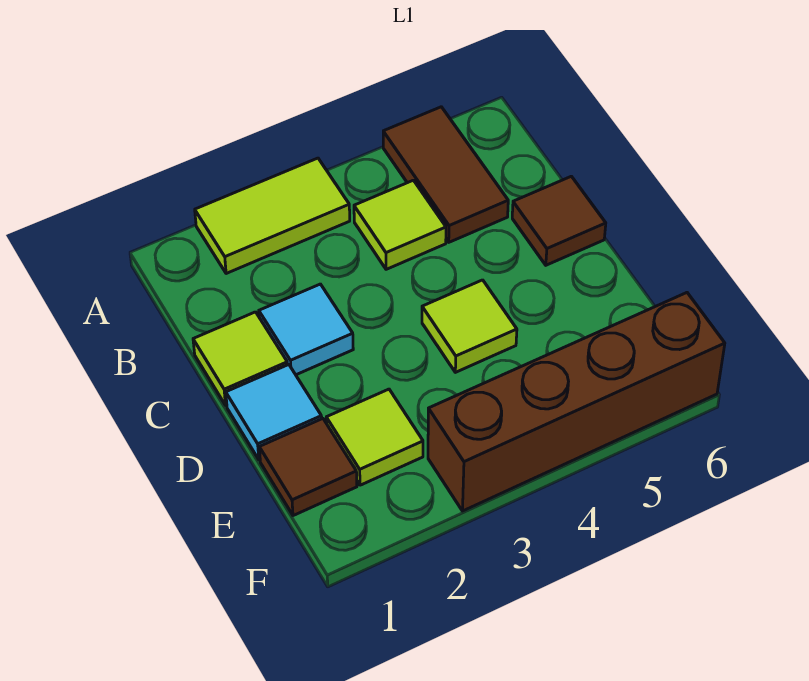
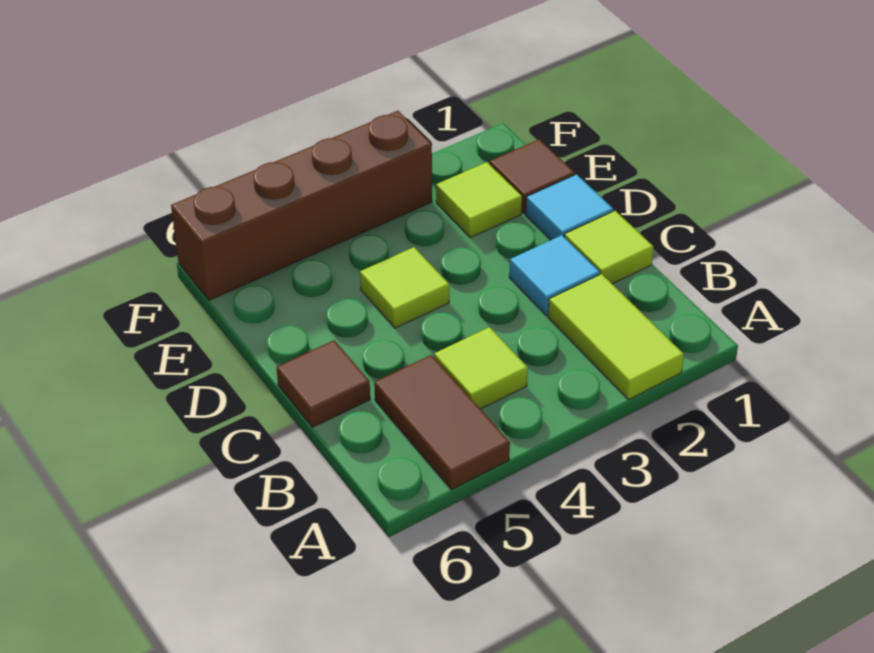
lime tile A2:A3 level 1 -> lime tile A2:B2 level 1

